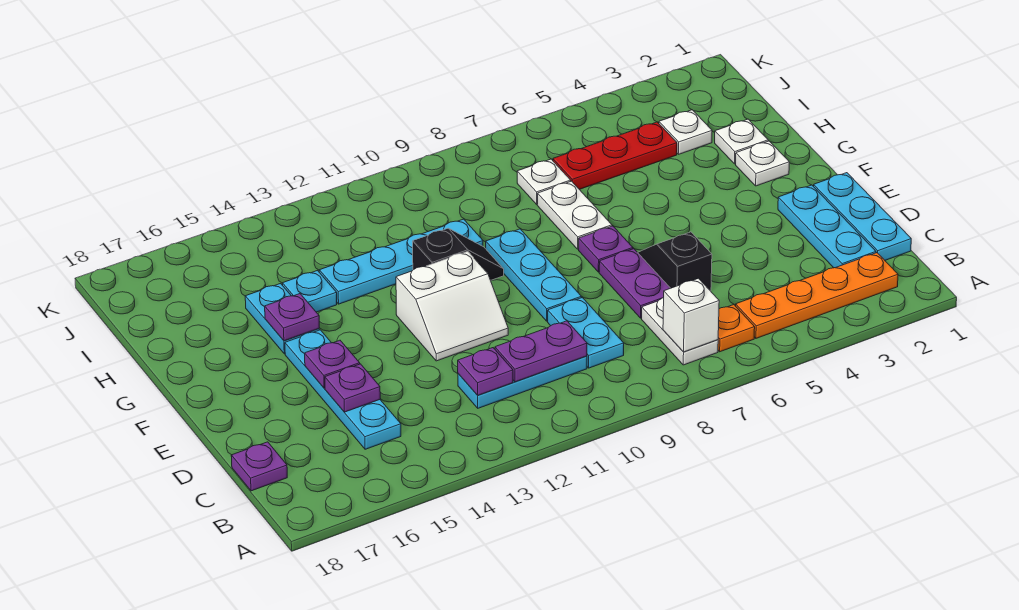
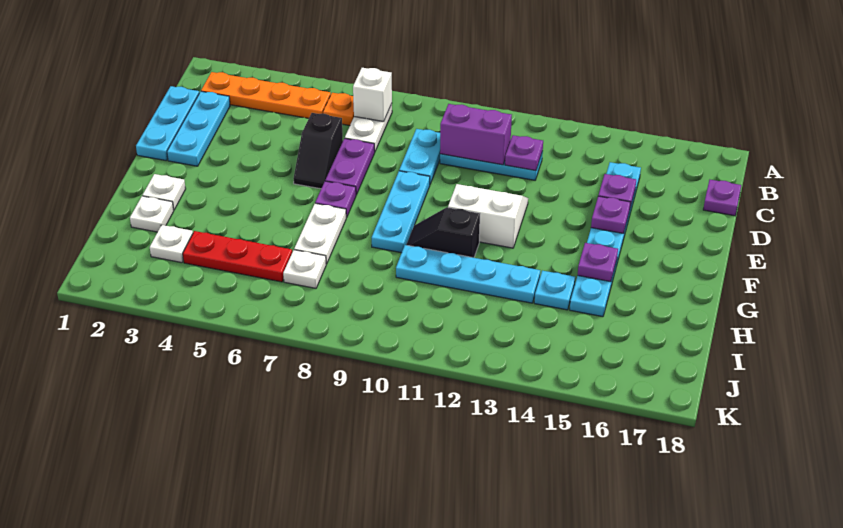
purple plate C10:C11 level 2 -> purple brick C10:C11 level 2

